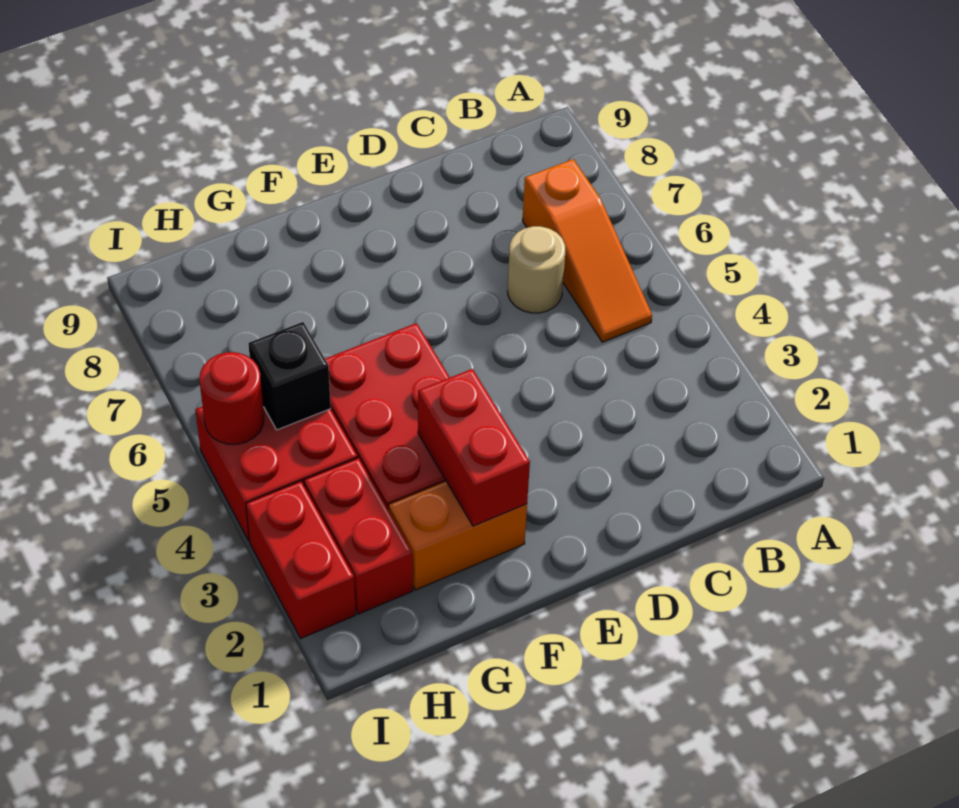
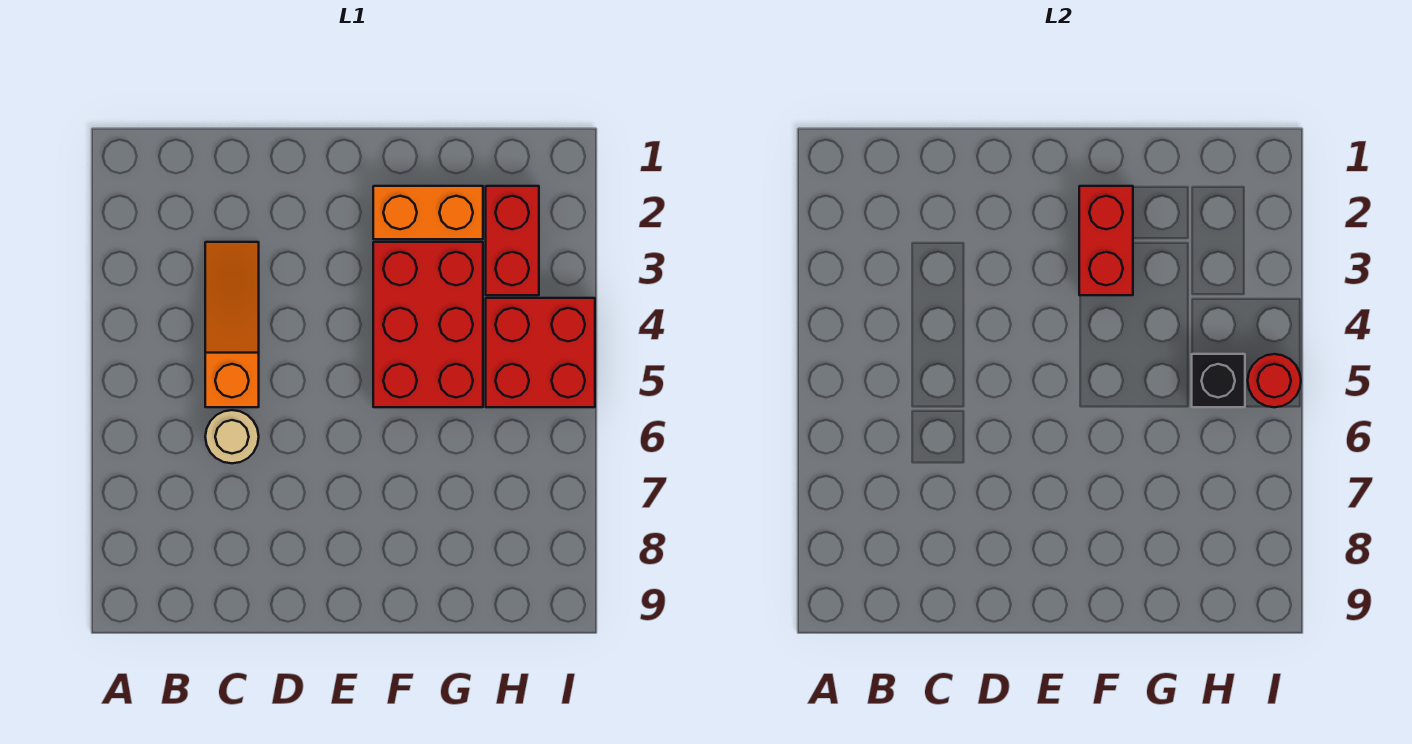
orange slope B5:B7 level 1 top 7 -> orange slope C3:C5 level 1 top 5
red brick I2:I3 level 1 -> none

